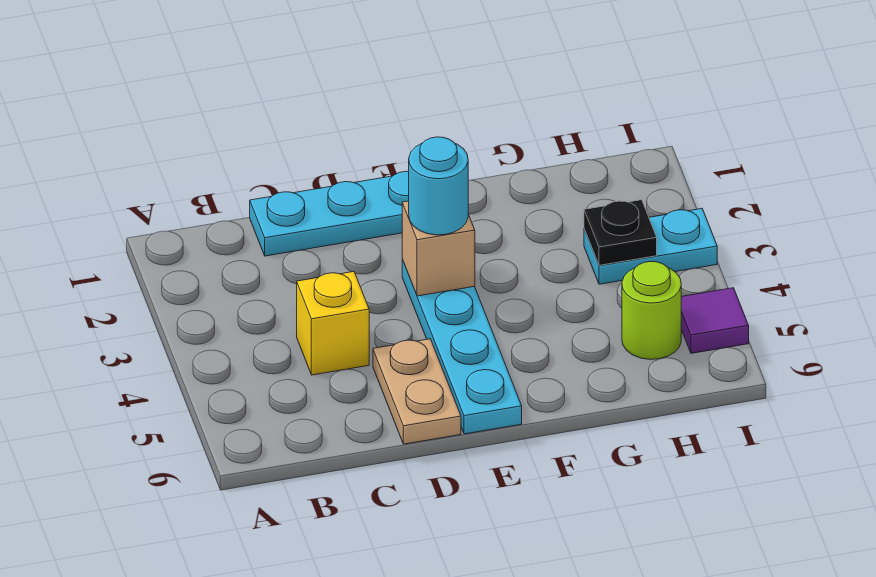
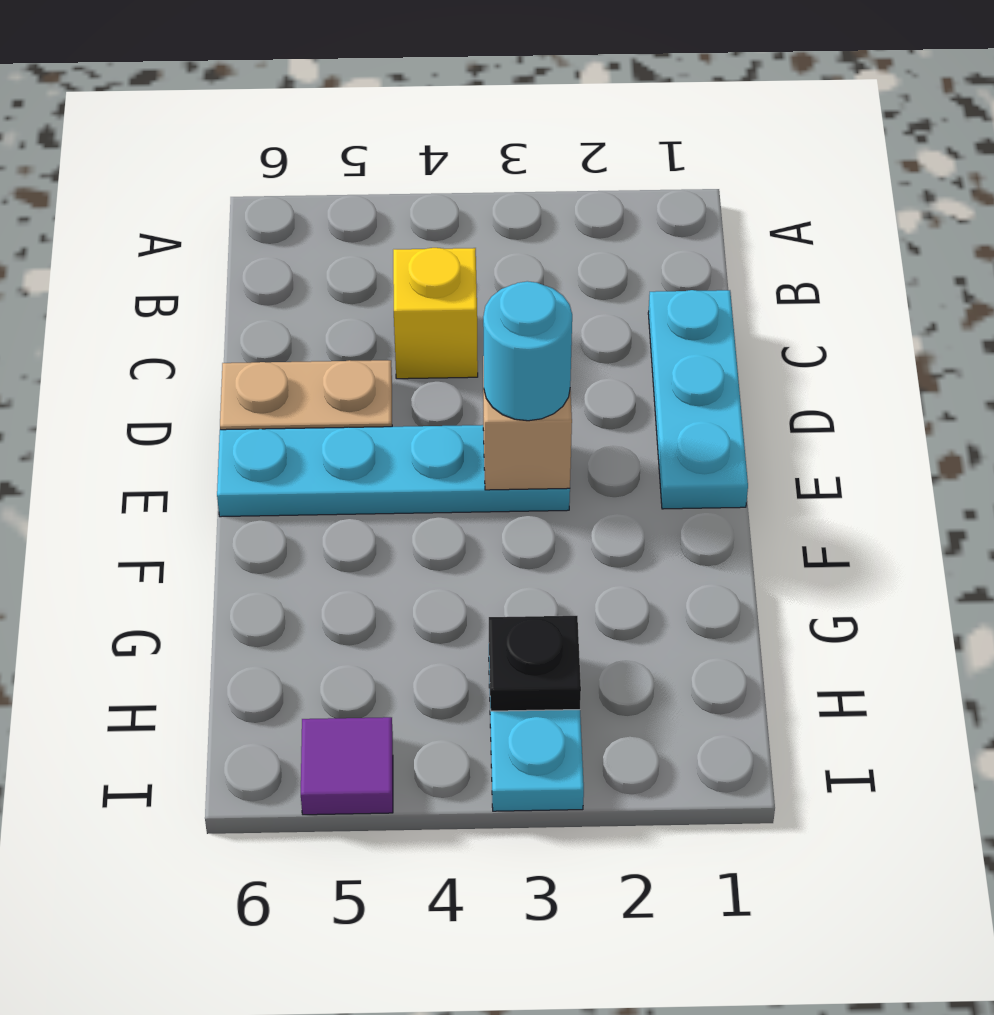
lime round brick H5 level 1 -> none

